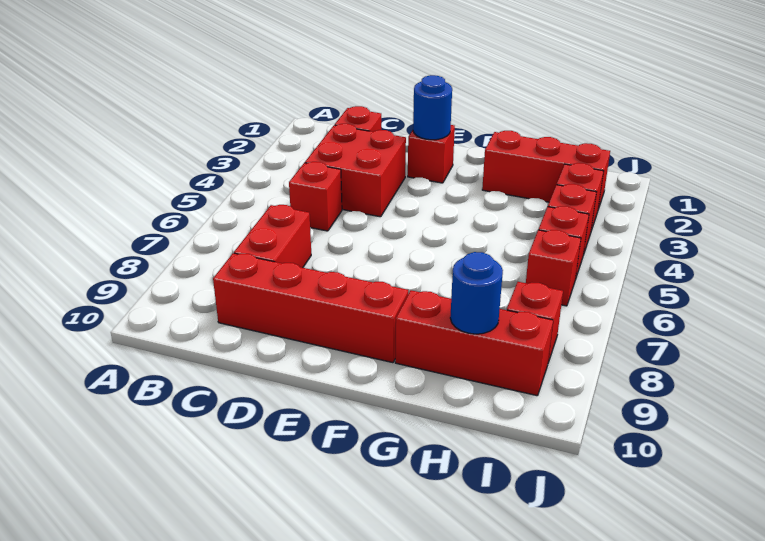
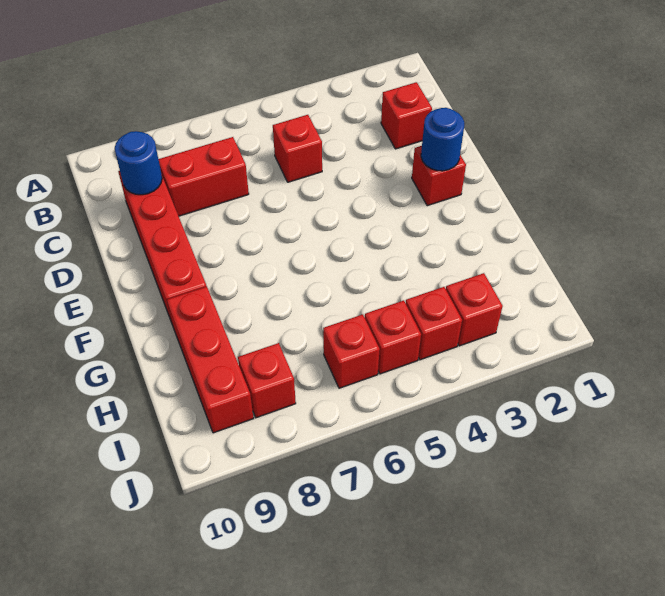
red brick C3:D4 level 1 -> none
red brick G2:I2 level 1 -> none
blue round brick H9 level 2 -> blue round brick C9 level 2

